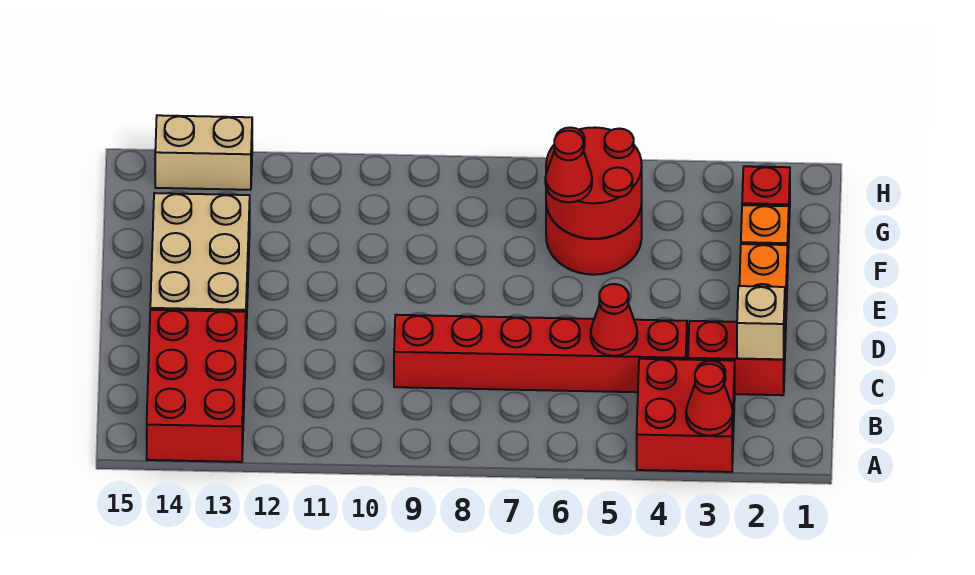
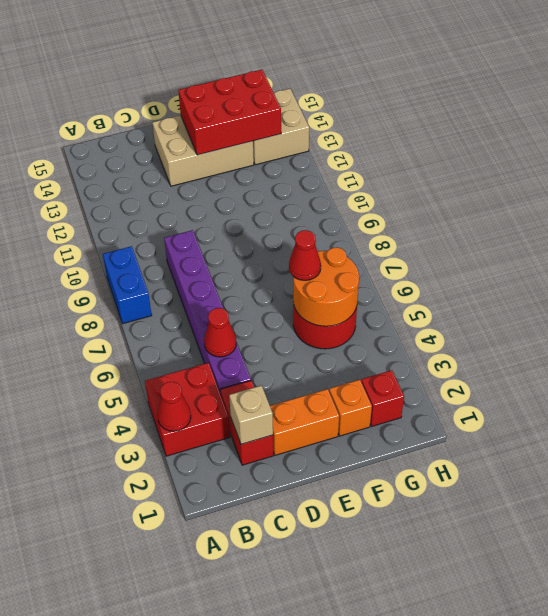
none -> blue brick A8:A9 level 1
red brick A13:C14 level 1 -> red brick E13:G14 level 2
red brick C4:C9 level 1 -> purple brick C4:C9 level 1
red round brick F5:G6 level 2 -> orange round brick F5:G6 level 2
tan brick H13:H14 level 1 -> tan brick G13:H14 level 1

